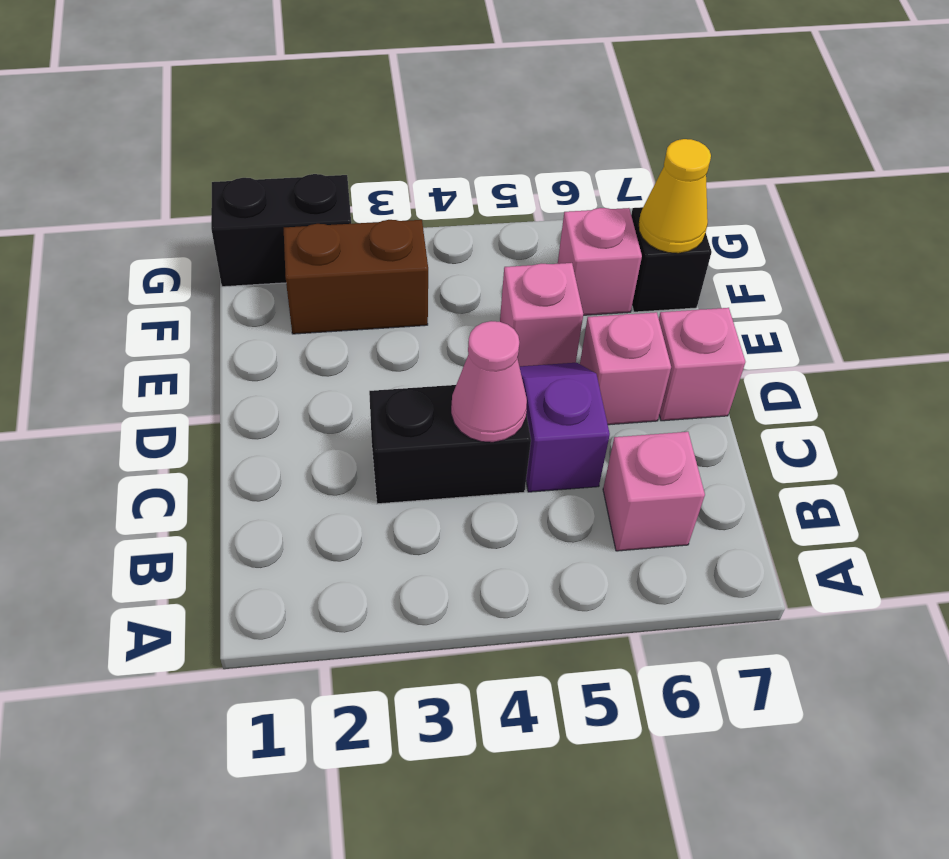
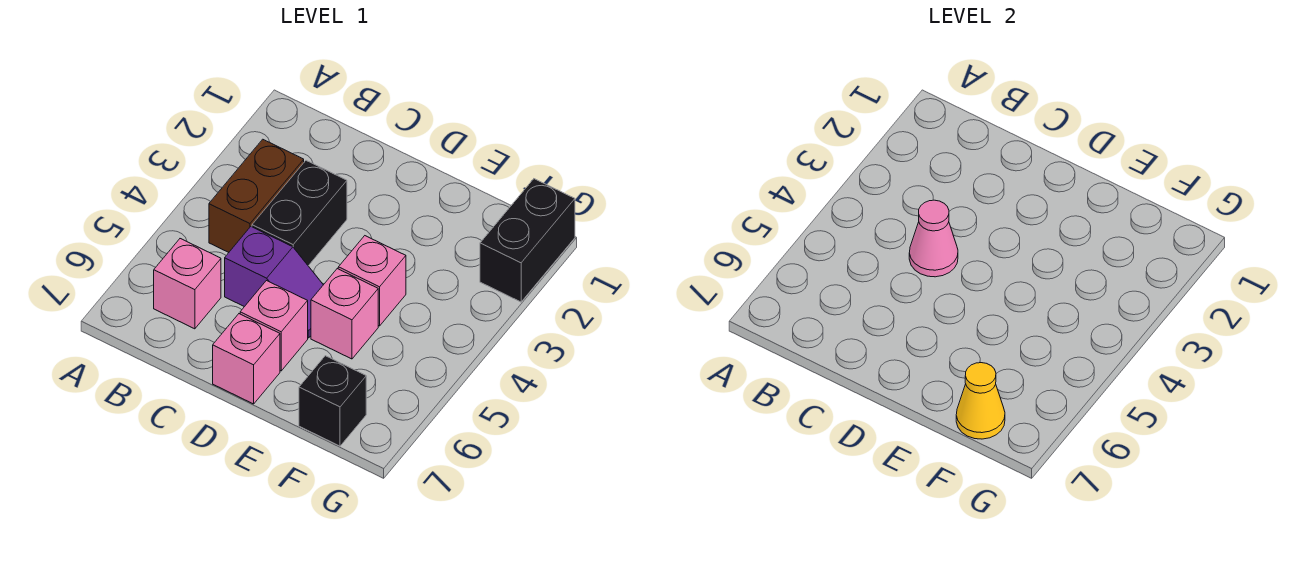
brown brick F2:F3 level 1 -> brown brick B3:B4 level 1
pink brick F6 level 1 -> pink brick E4 level 1

